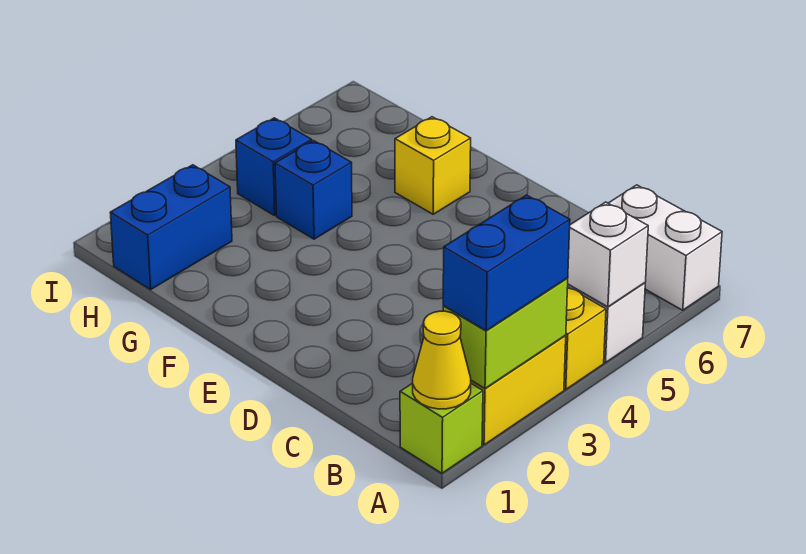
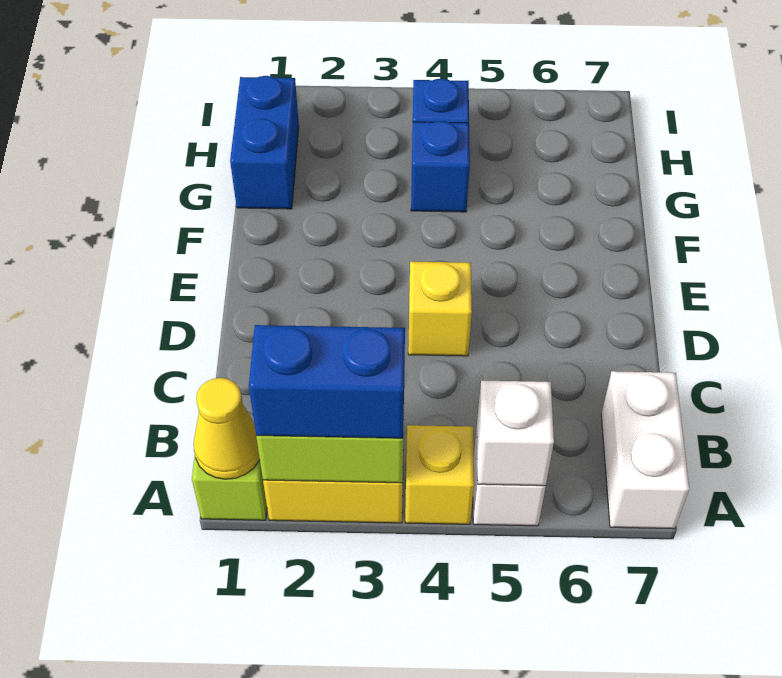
yellow brick F6 level 1 -> yellow brick D4 level 1
blue brick H1:H2 level 1 -> blue brick G1:H1 level 1

